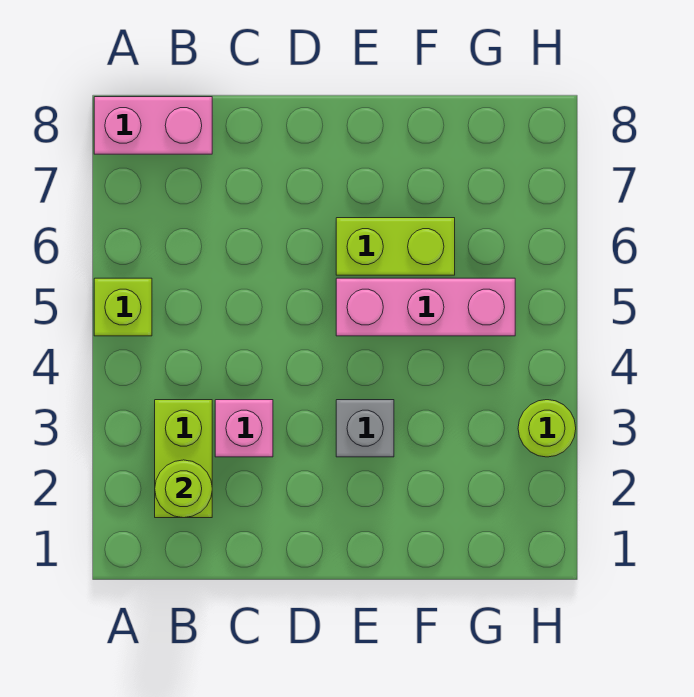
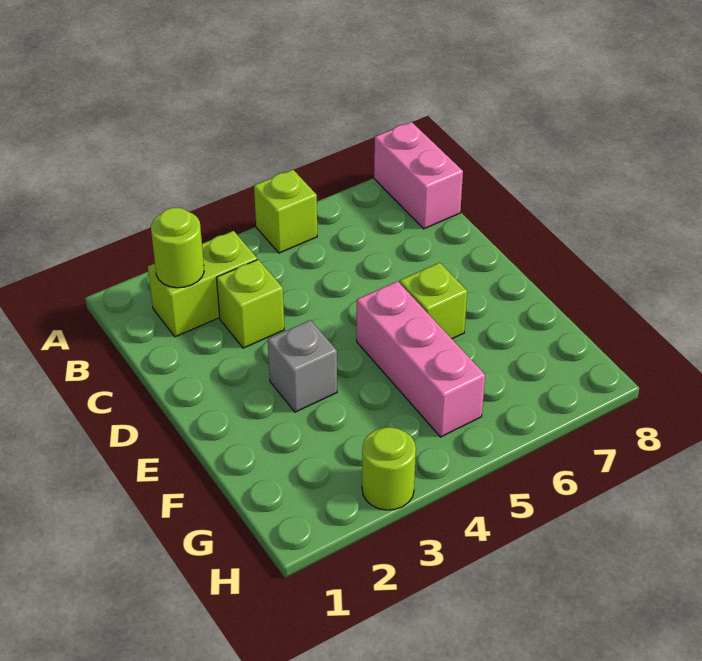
pink brick C3 level 1 -> lime brick C3 level 1
lime brick E6:F6 level 1 -> lime brick E6 level 1

